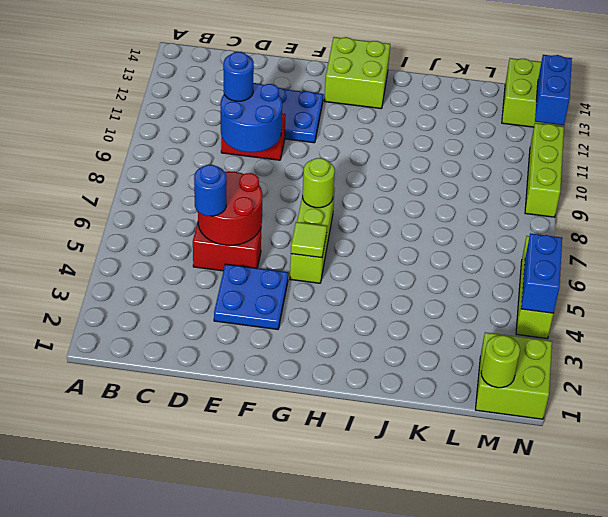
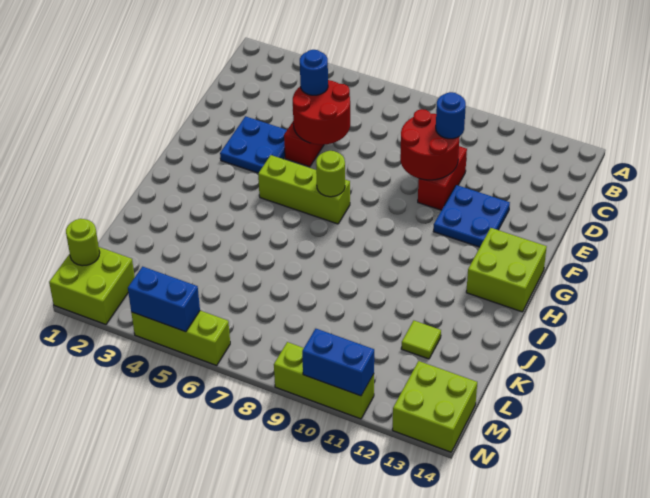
blue round brick D9:E10 level 2 -> red round brick D9:E10 level 2
lime tile G5 level 2 -> lime tile K12 level 1
blue brick N12:N13 level 2 -> blue brick N10:N11 level 2

